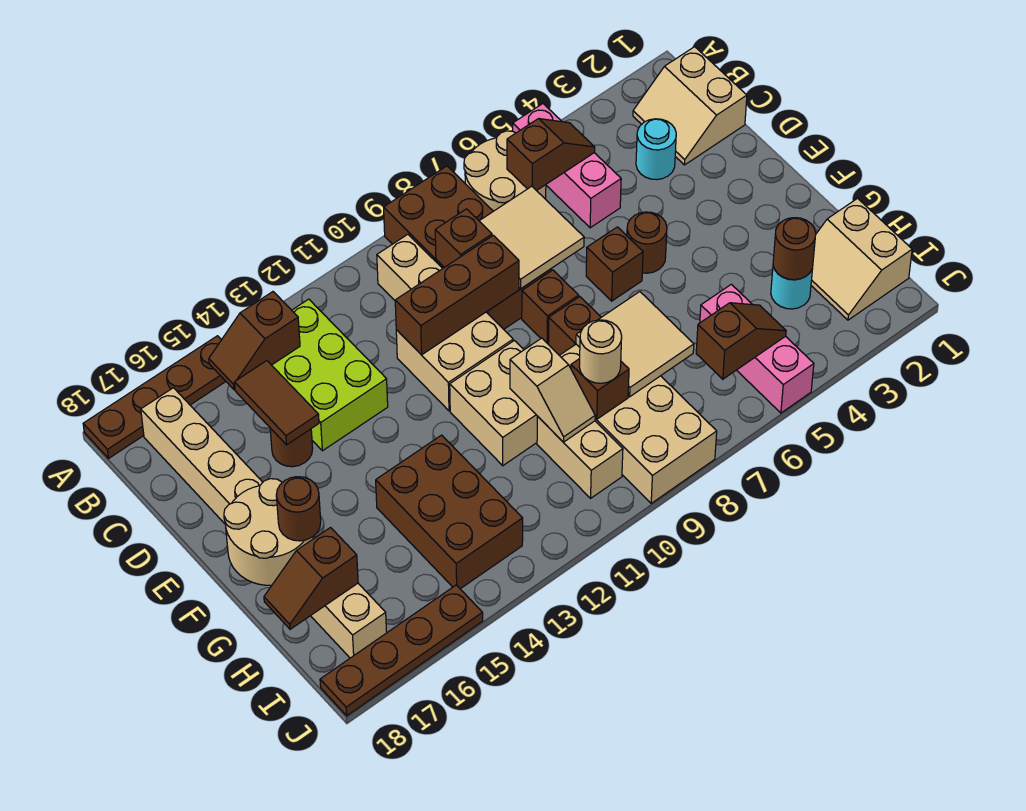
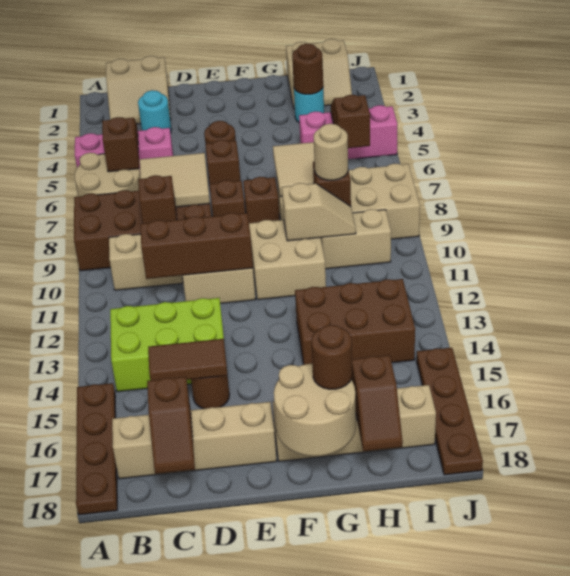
brown slope B14:B15 level 2 top 14 -> brown slope C17:C18 level 2 top 17
brown brick D9:D11 level 2 -> brown brick C11:E11 level 2

